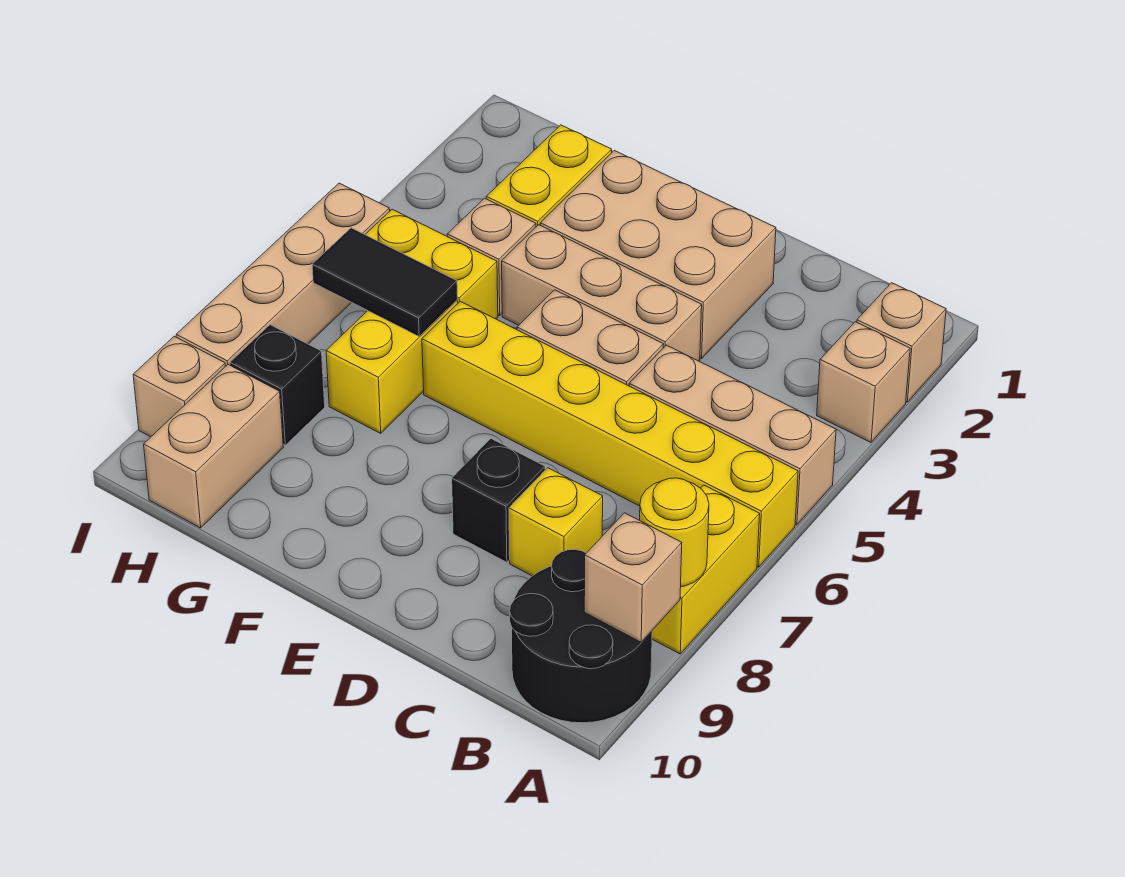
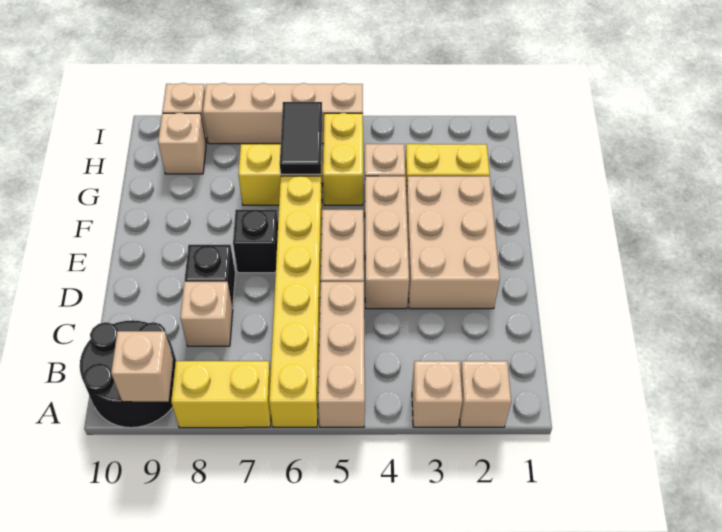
yellow round brick A8 level 2 -> none
yellow brick C8 level 1 -> tan brick C8 level 1
black brick H8 level 1 -> black brick E7 level 1
tan brick H9:H10 level 1 -> tan brick H9 level 1

